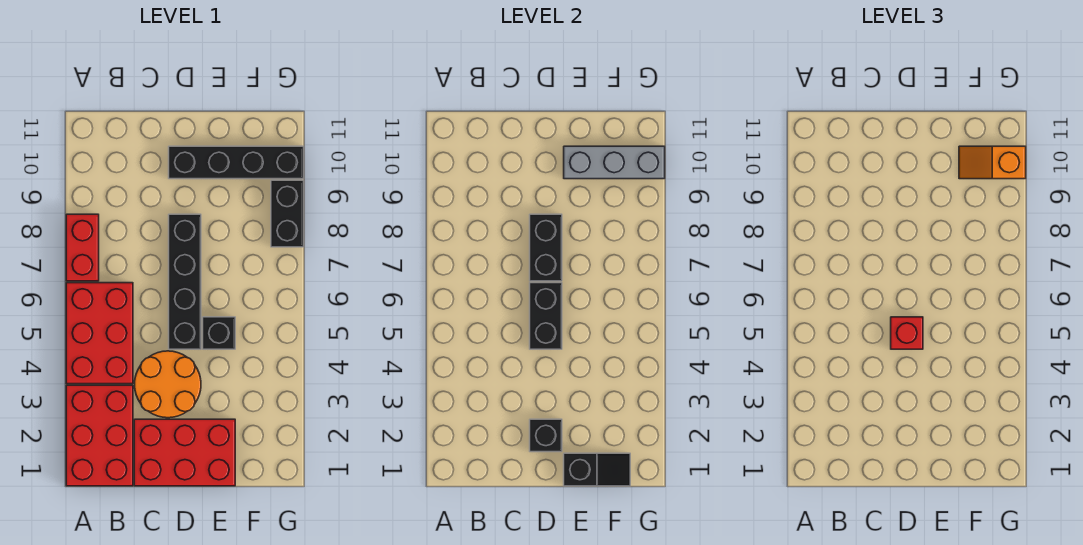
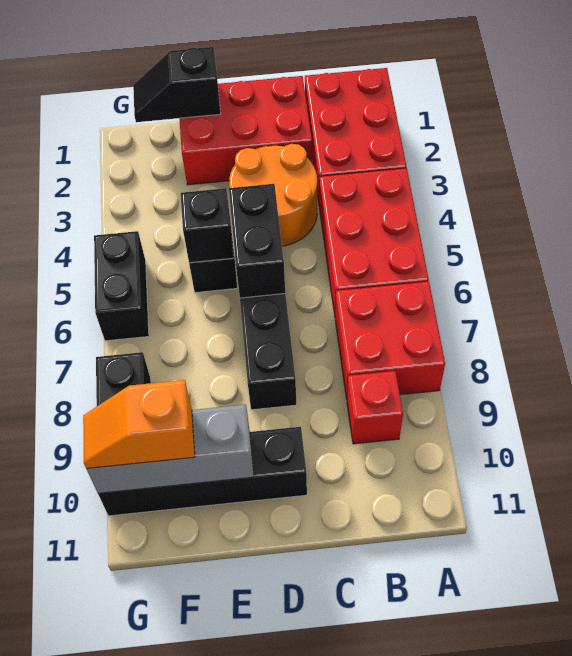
red brick A7:A8 level 1 -> red brick A7:B8 level 1
black brick D2 level 2 -> black brick E5 level 2
red brick D5 level 3 -> red brick B9 level 1
black brick D7:D8 level 2 -> black brick G5:G6 level 1
orange slope F10:G10 level 3 top G -> orange slope F10:G10 level 3 top F

